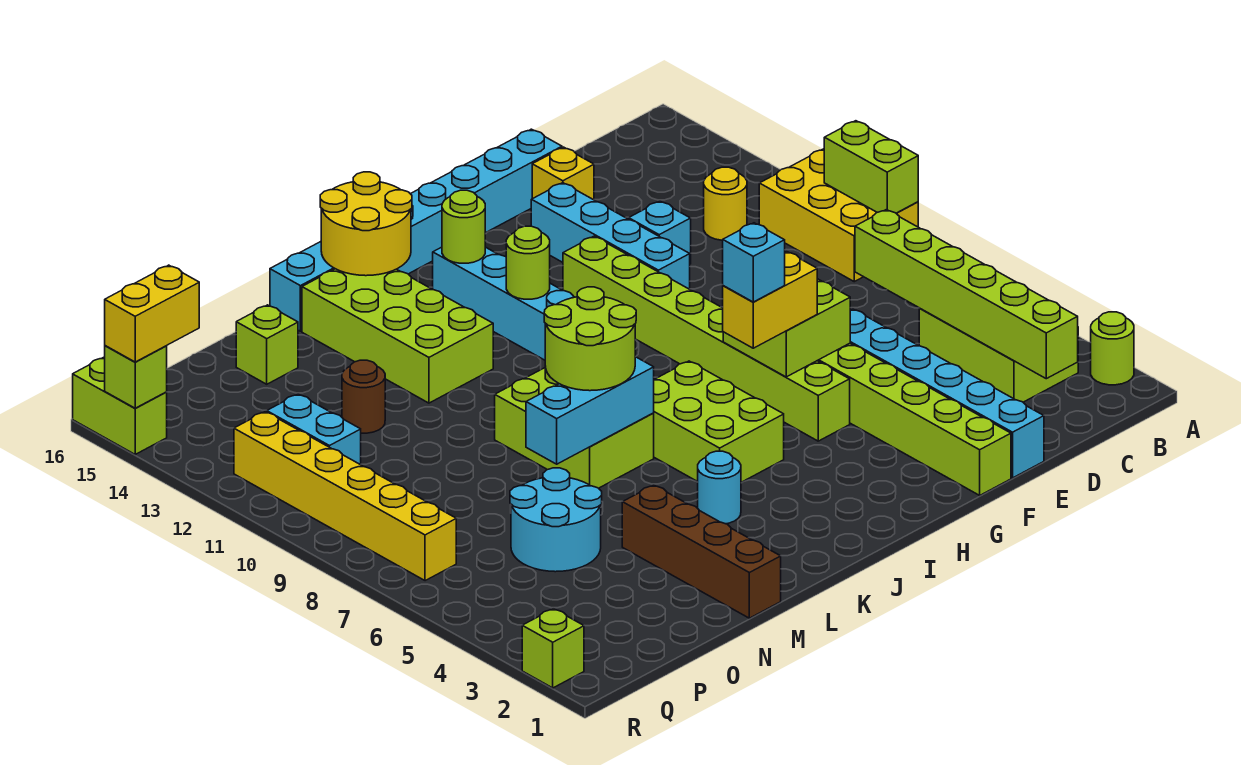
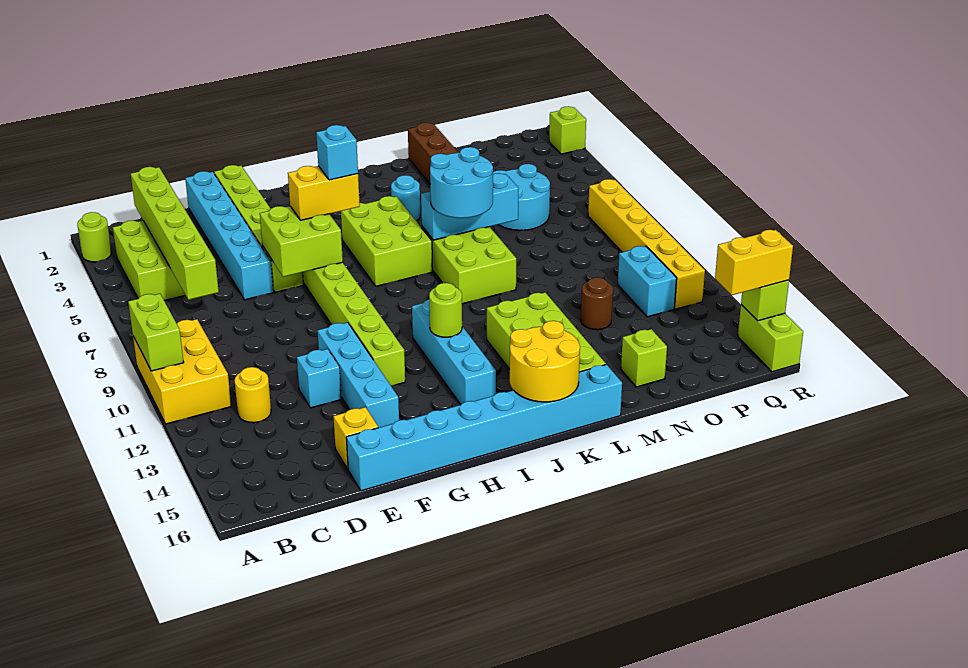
lime round brick I14 level 2 -> none
lime round brick K7:L8 level 3 -> cyan round brick K7:L8 level 3

